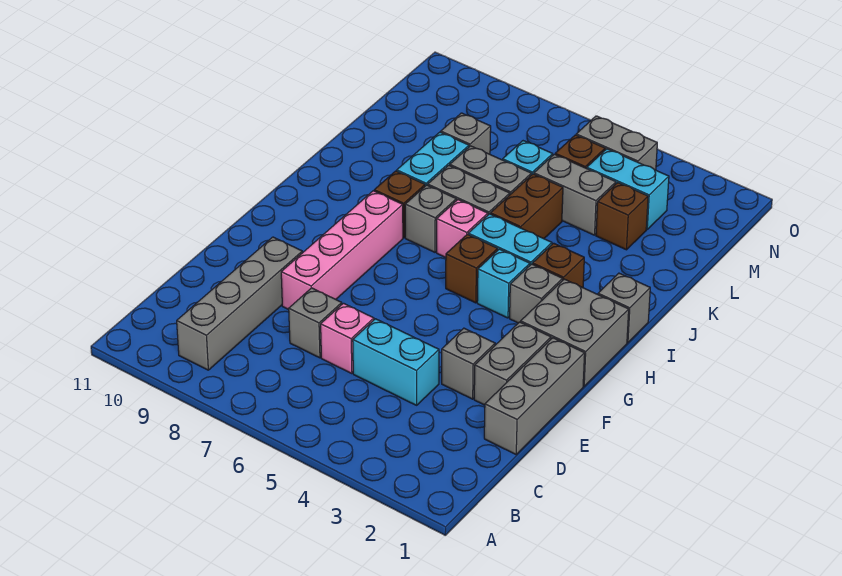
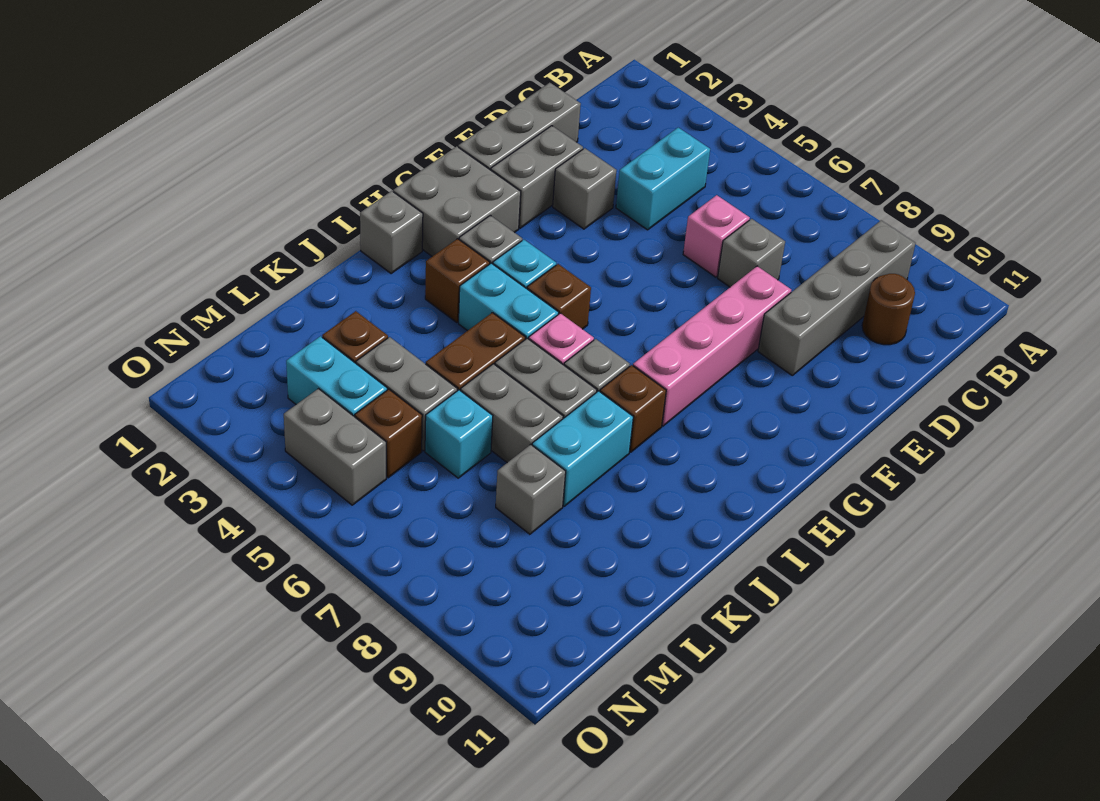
none -> brown round brick C10 level 1
cyan brick D4:D5 level 1 -> cyan brick C4:D4 level 1

